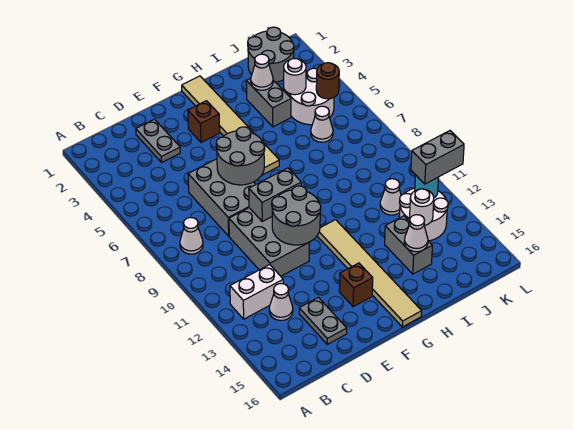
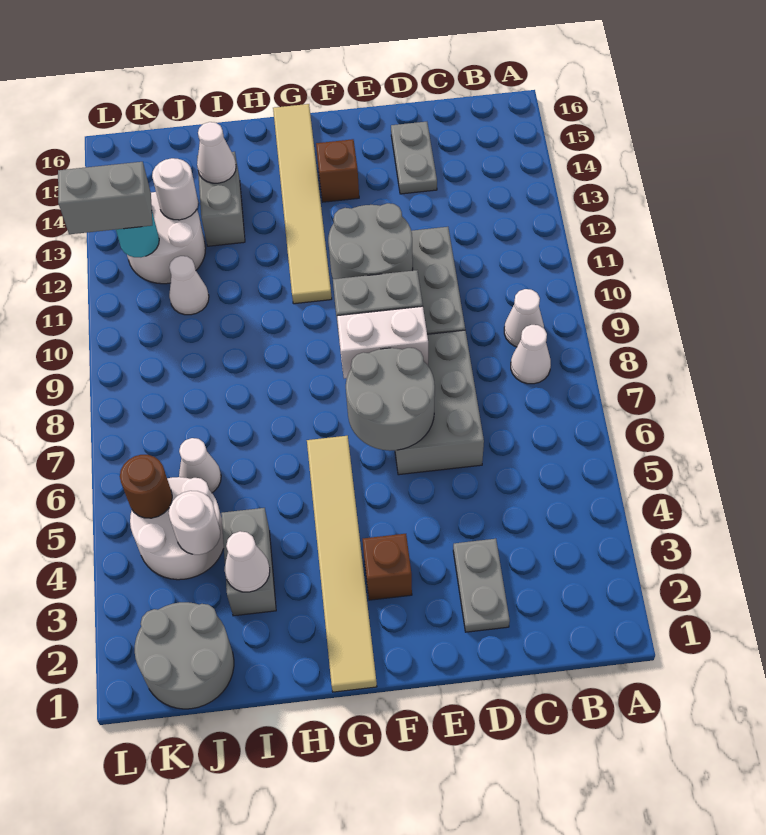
white brick B12:C12 level 1 -> white brick E8:F8 level 2
white cone C13 level 1 -> white cone B9 level 1

